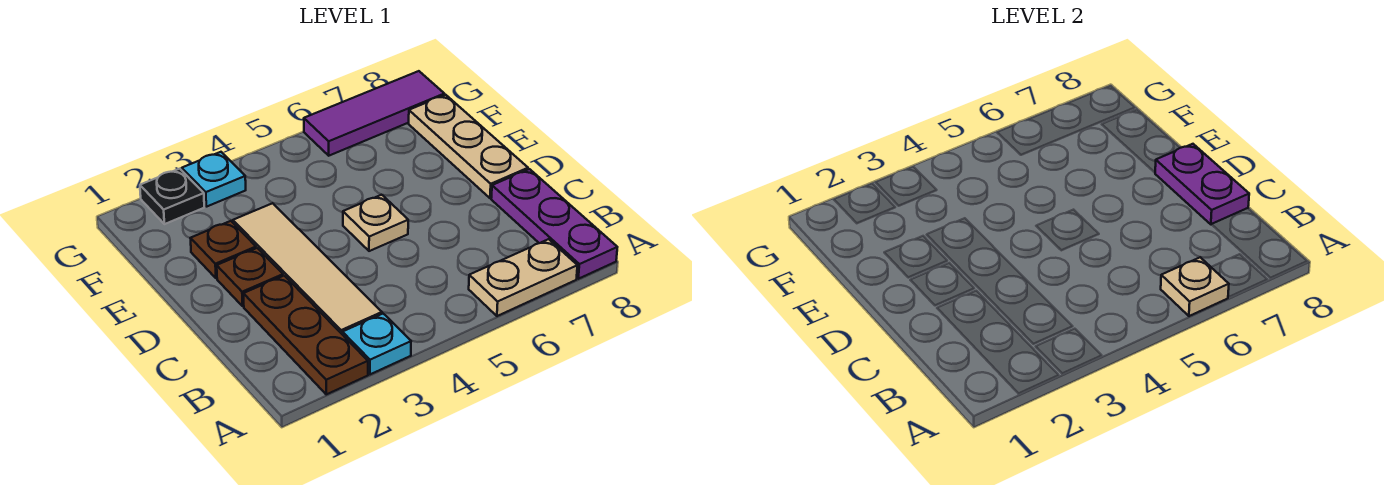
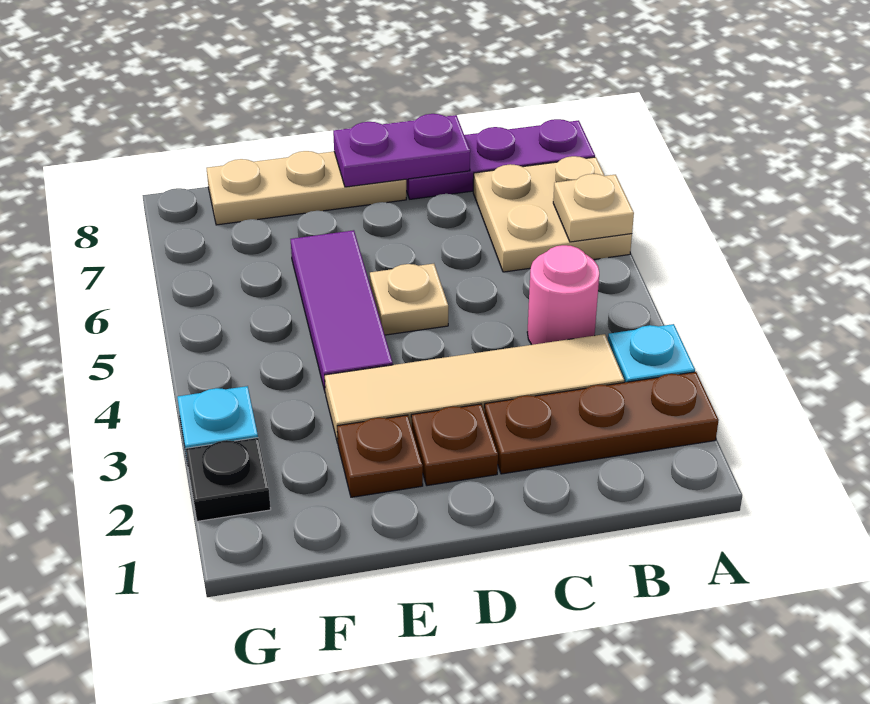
tan plate A6:A7 level 1 -> tan plate A6:B7 level 1
none -> pink round brick B4 level 1
purple tile G6:G8 level 1 -> purple tile E4:E6 level 1

